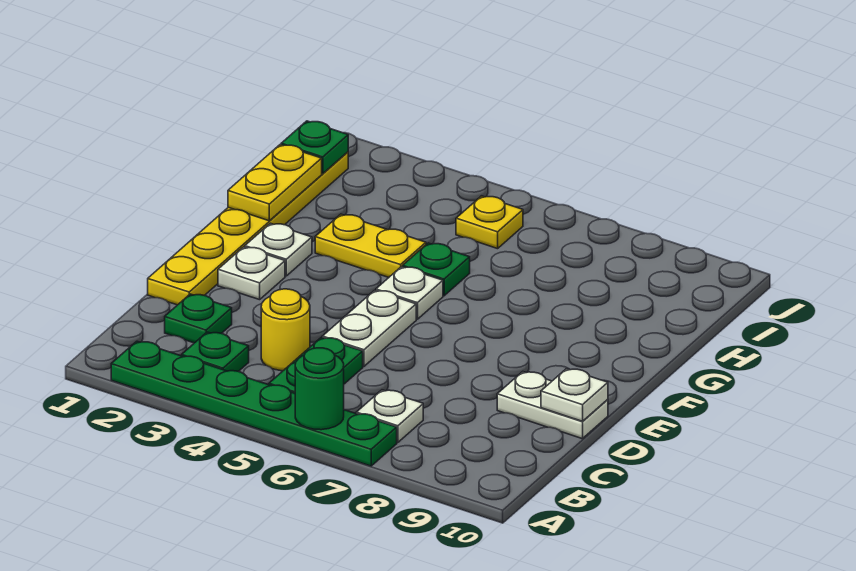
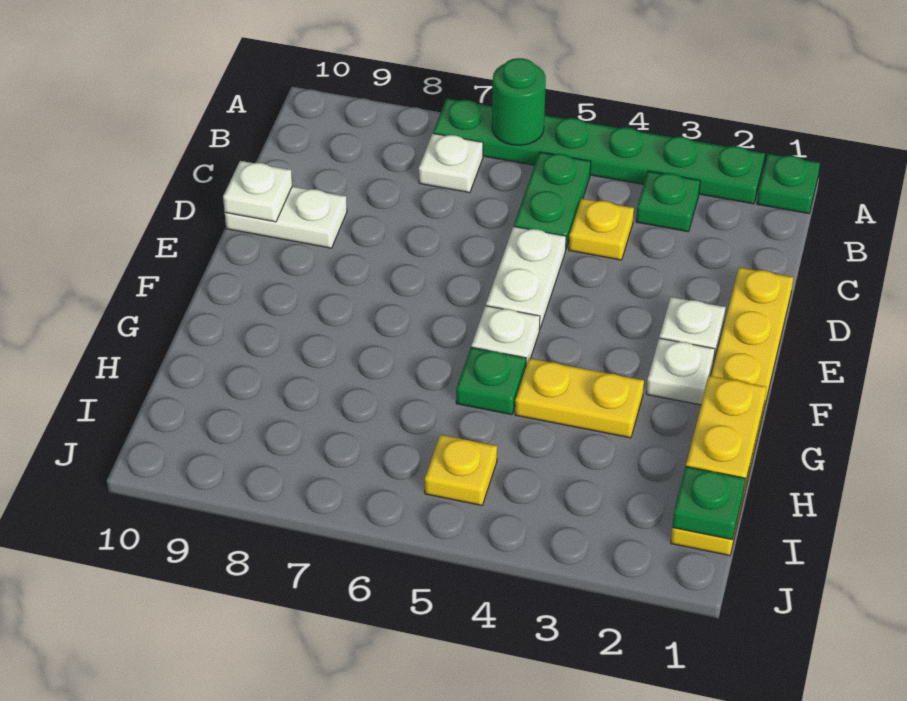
green plate C2 level 1 -> green plate A1 level 1
yellow round brick C4 level 1 -> yellow plate C4 level 1

